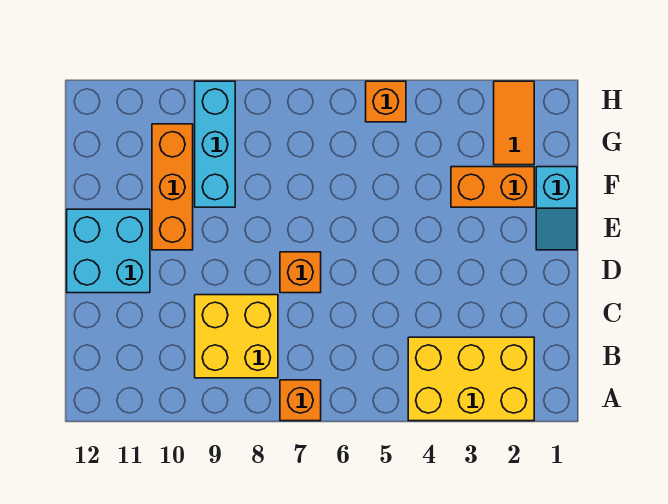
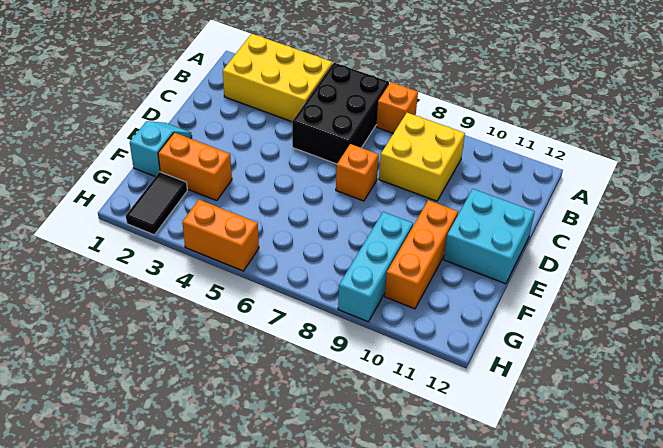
none -> black brick A5:C6 level 1
orange tile G2:H2 level 1 -> black tile G2:H2 level 1
orange brick H5 level 1 -> orange brick H4:H5 level 1

